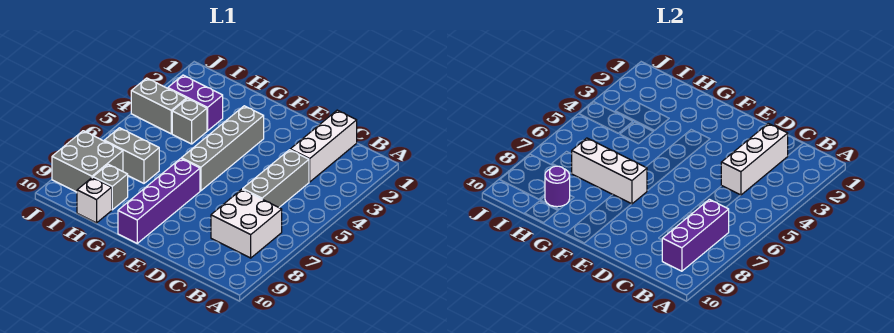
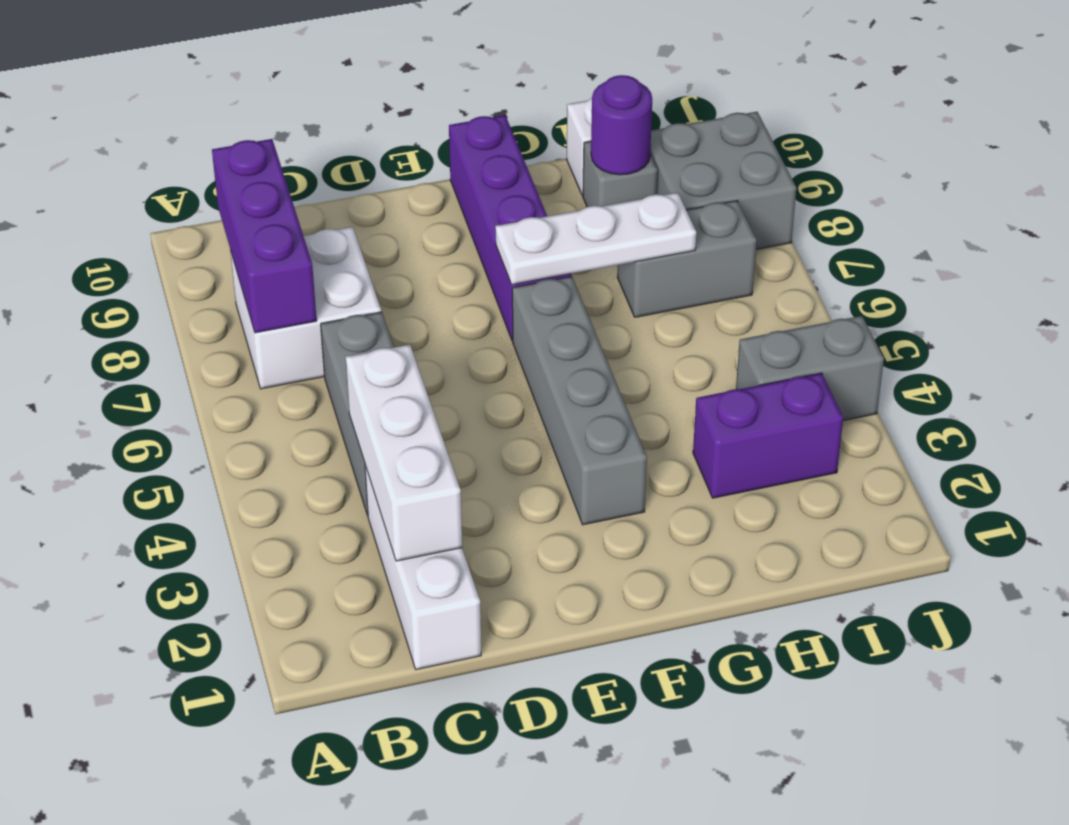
white brick F7:H7 level 2 -> white plate F7:H7 level 2
grey brick H4 level 1 -> none

